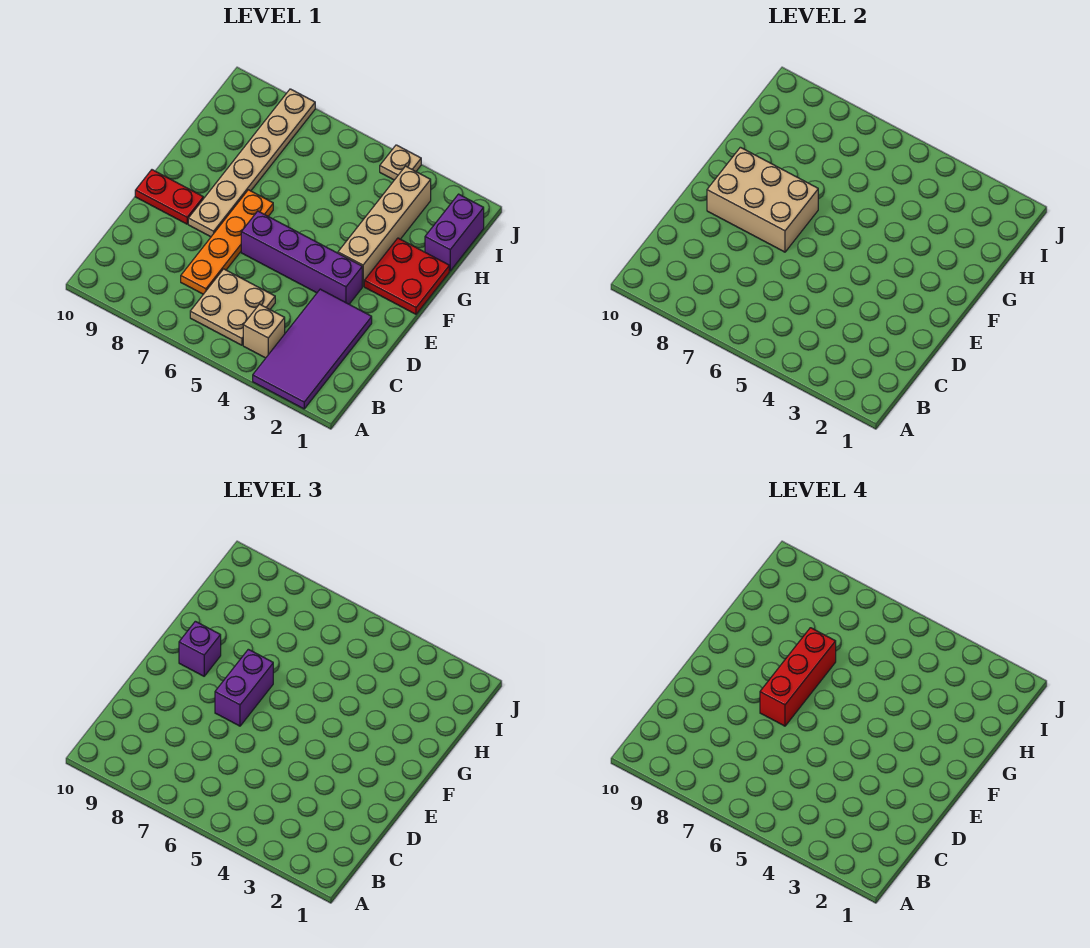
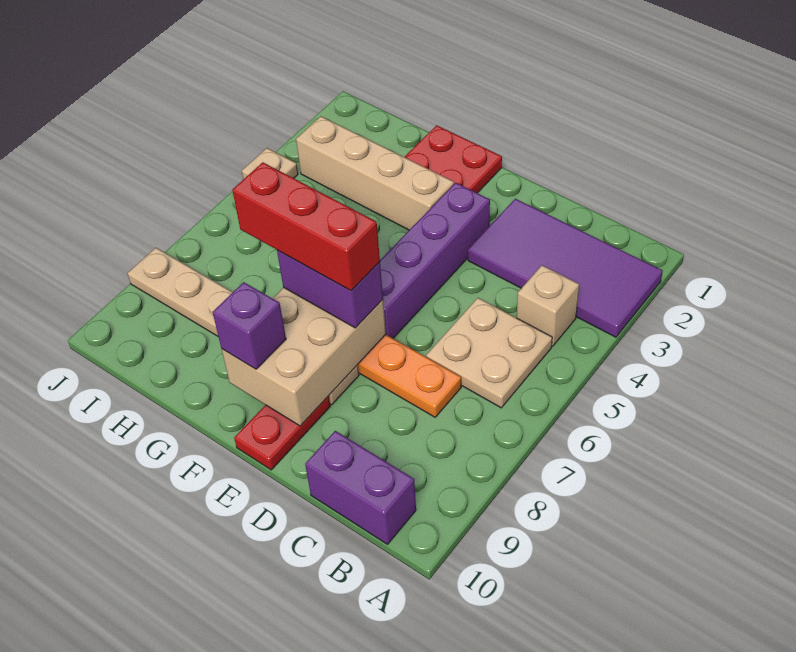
purple brick H1:I1 level 1 -> purple brick B10:C10 level 1

